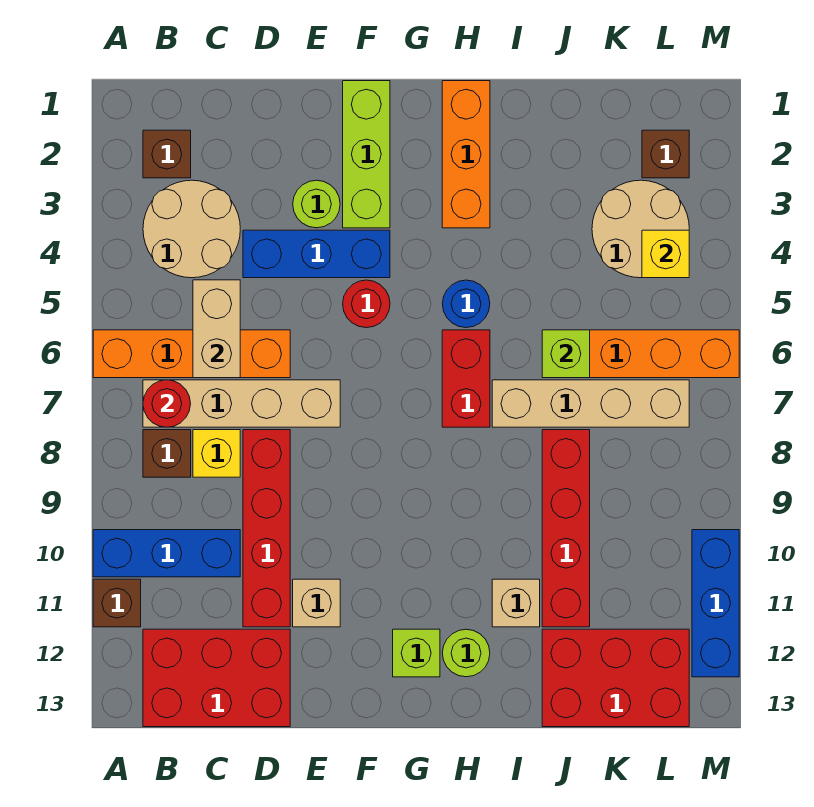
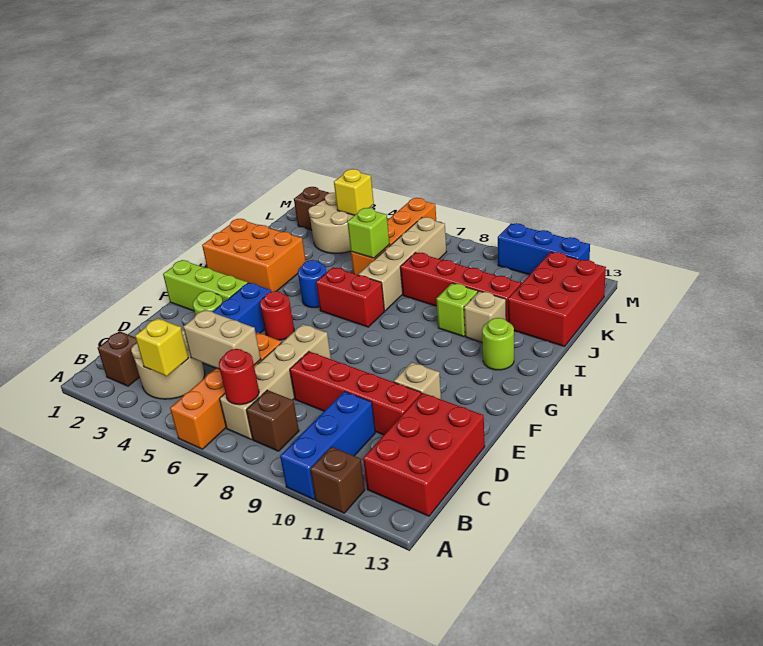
yellow brick C8 level 1 -> yellow brick B4 level 2
lime brick G12 level 1 -> lime brick I10 level 1
orange brick H1:H3 level 1 -> orange brick H1:I3 level 1

